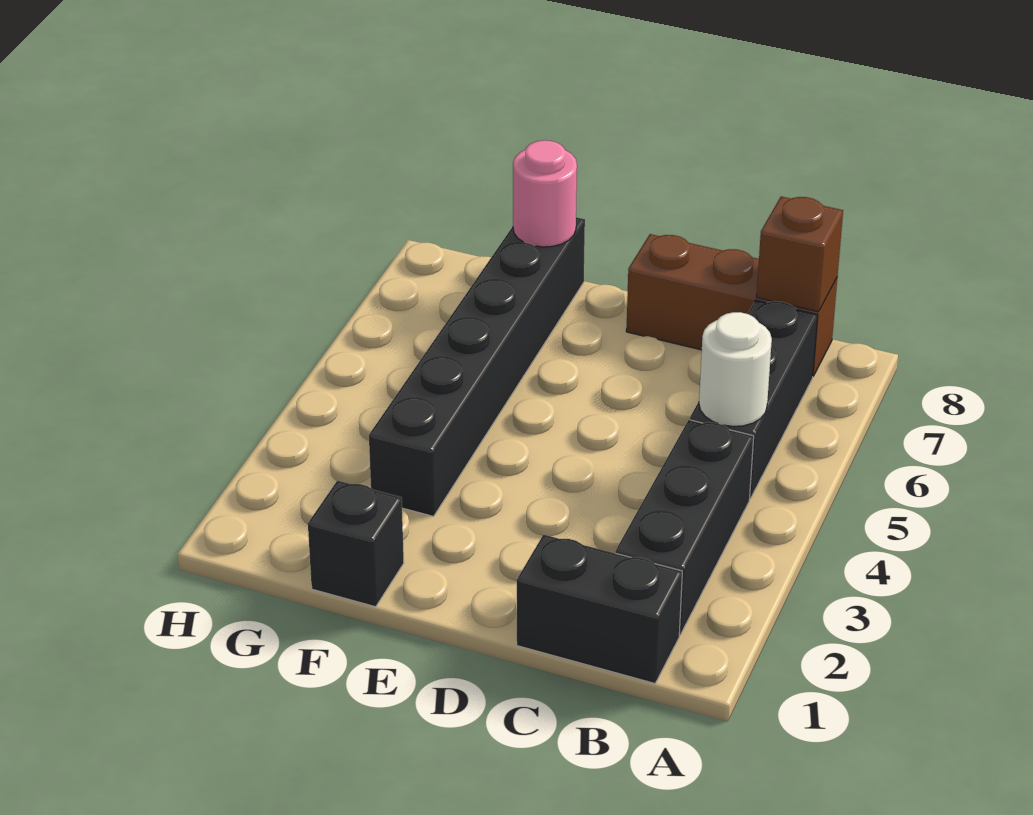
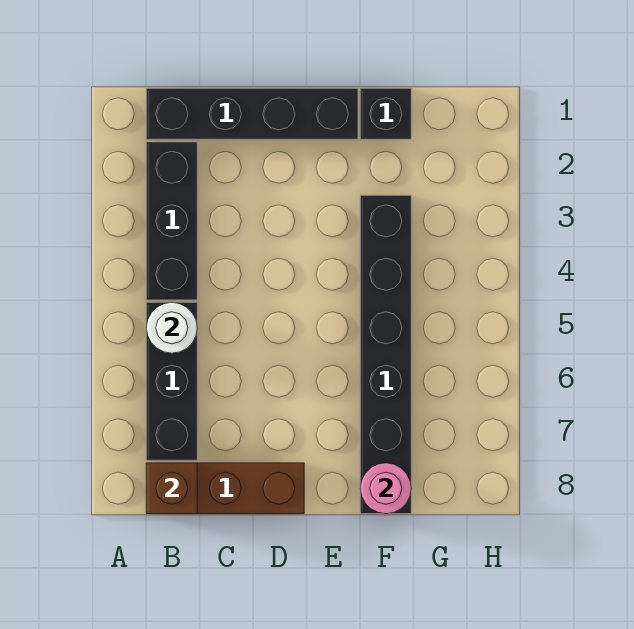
black brick B1:C1 level 1 -> black brick B1:E1 level 1

